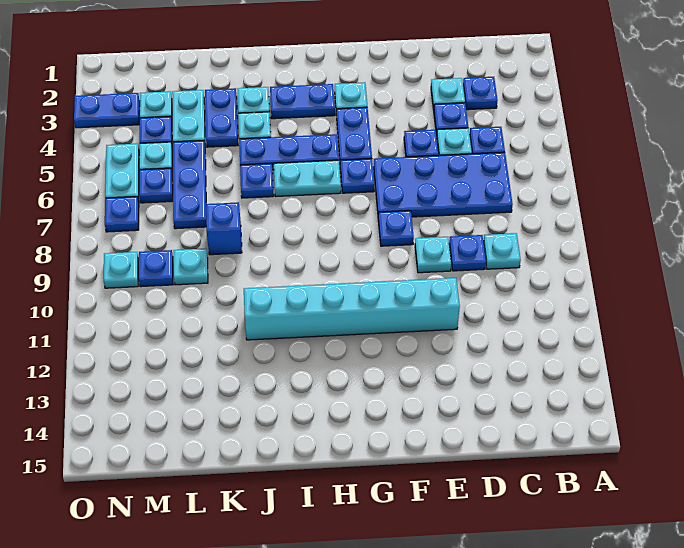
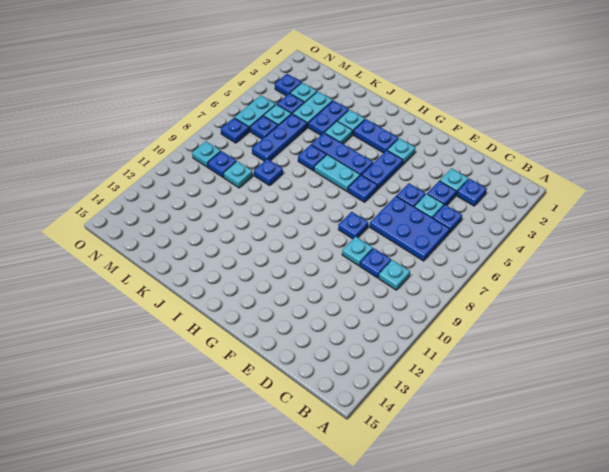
blue plate C6:F7 level 1 -> blue plate C6:E7 level 1
cyan brick E11:J11 level 1 -> none
blue brick K8 level 1 -> blue plate K8 level 1
blue plate N3:O3 level 1 -> blue plate N3 level 1

